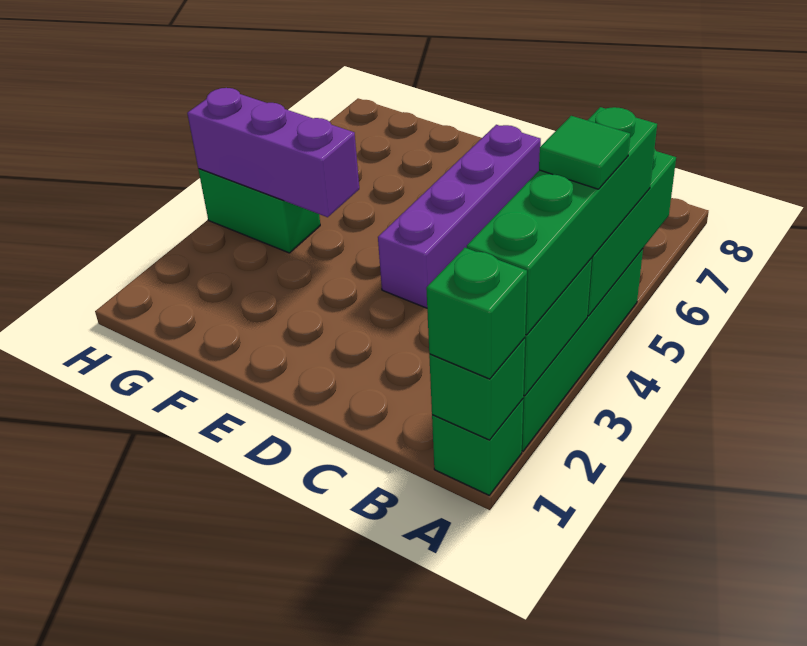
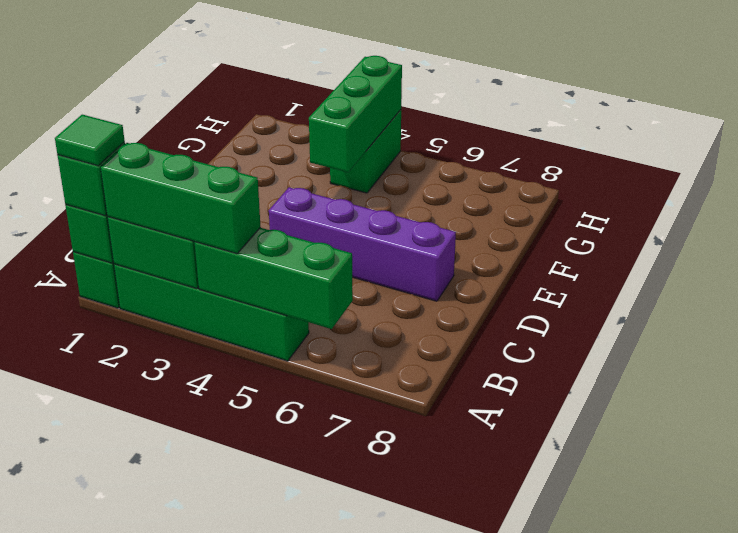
green brick A2:A5 level 3 -> green brick A2:A4 level 3
green tile A4 level 4 -> green tile A1 level 4
purple brick F4:H4 level 2 -> green brick F4:H4 level 2

